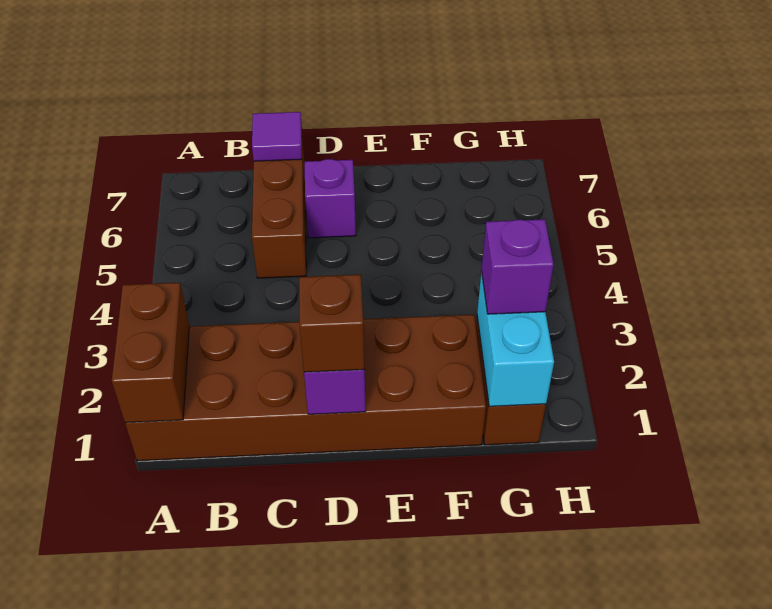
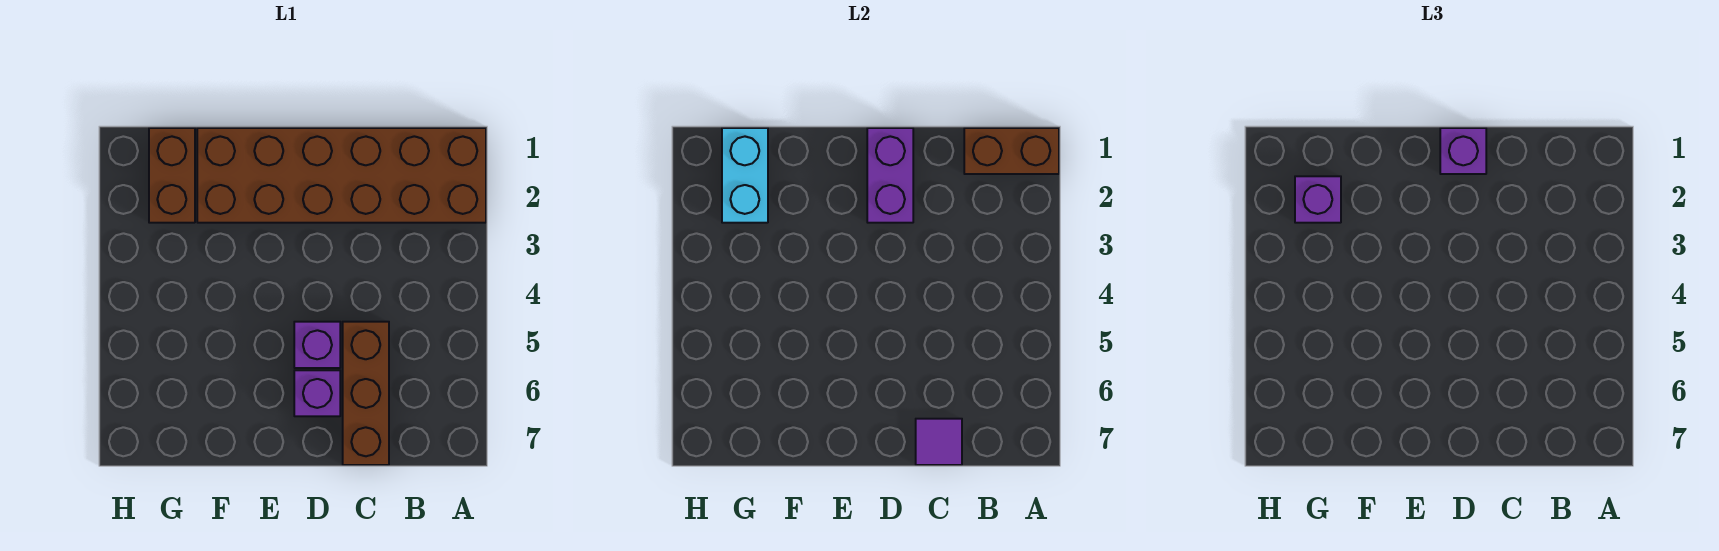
brown brick A1:A2 level 2 -> brown brick A1:B1 level 2
brown brick D1 level 3 -> purple brick D1 level 3
none -> purple brick D5 level 1

